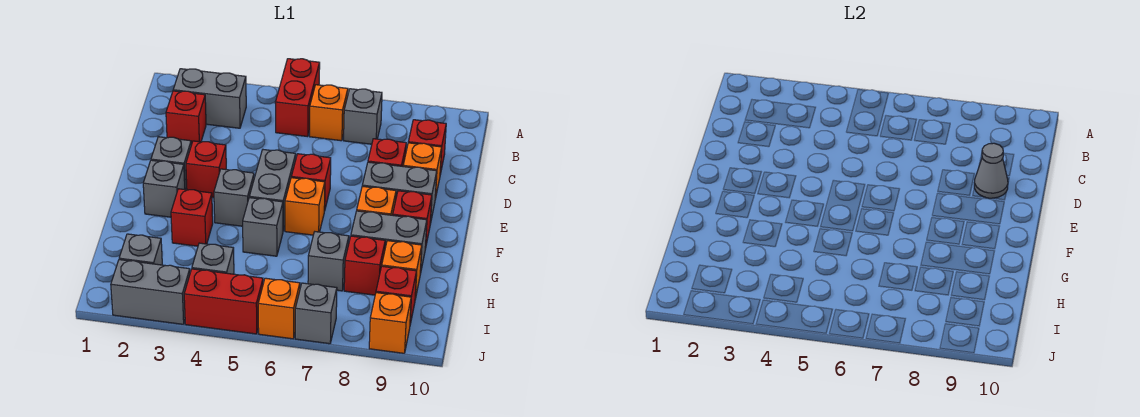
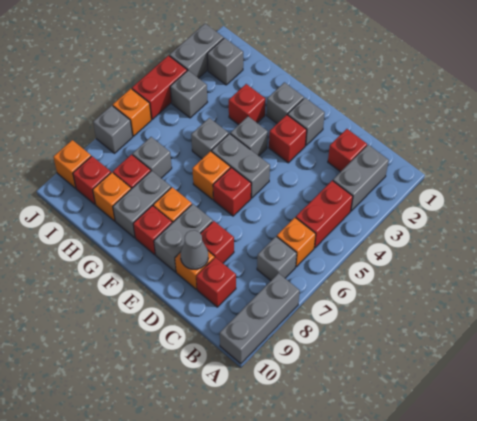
red brick A5:B5 level 1 -> red brick B4:B5 level 1
none -> grey brick A8:A10 level 1

